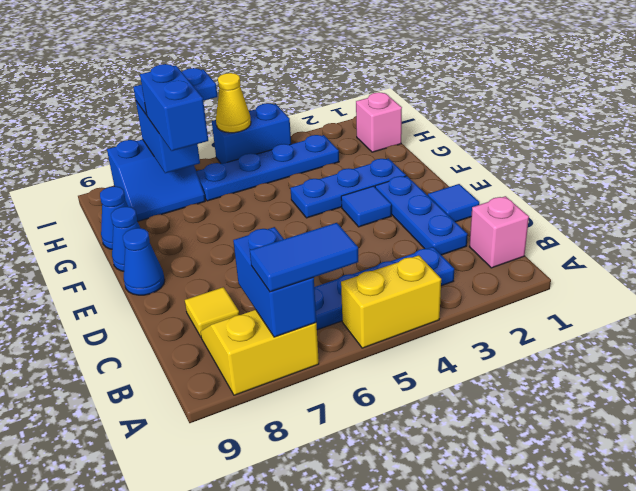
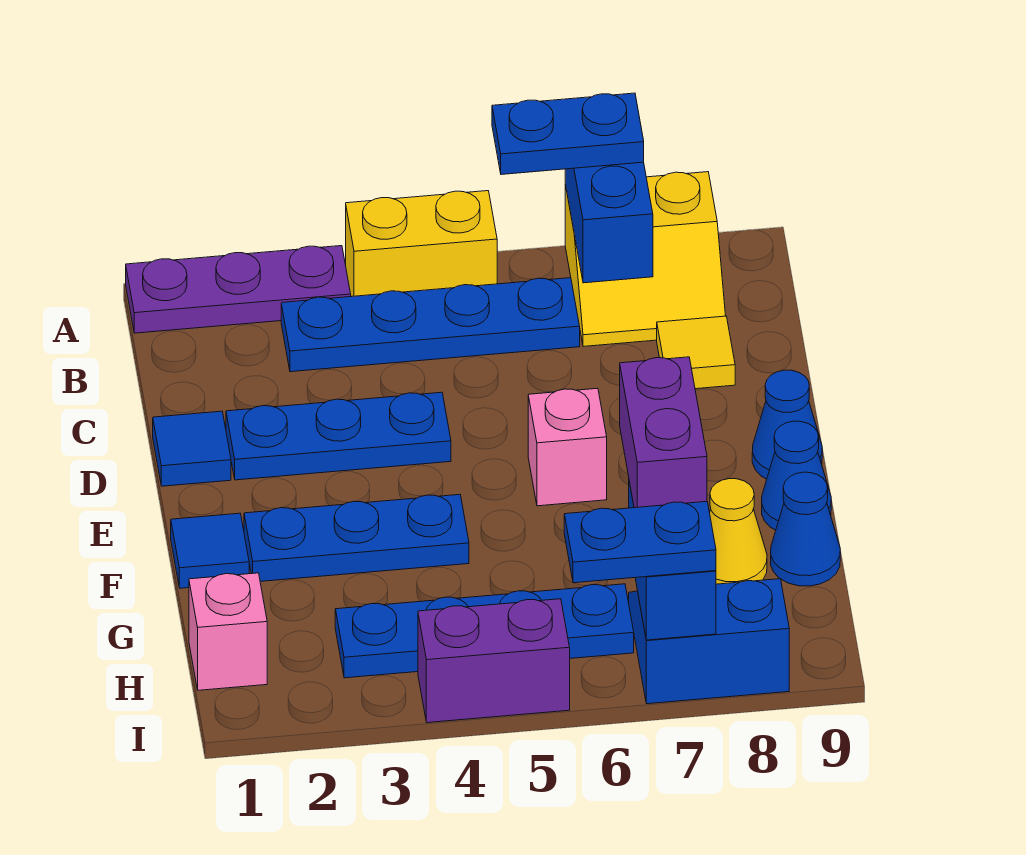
none -> purple plate A1:A3 level 1
blue tile A6:A7 level 3 -> blue plate A6:A7 level 3
pink brick B1 level 1 -> pink brick E6 level 1
blue plate C2:E2 level 1 -> blue plate D2:D4 level 1
blue tile E3 level 1 -> blue tile F1 level 1
blue brick G7:H7 level 3 -> purple brick G7:H7 level 3
blue brick I4:I5 level 1 -> purple brick I4:I5 level 1
yellow cone I5 level 2 -> yellow cone G8 level 1

